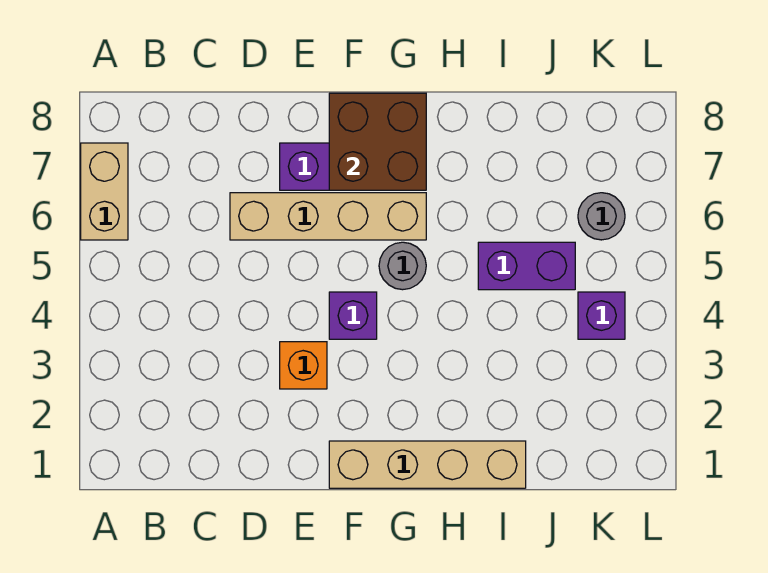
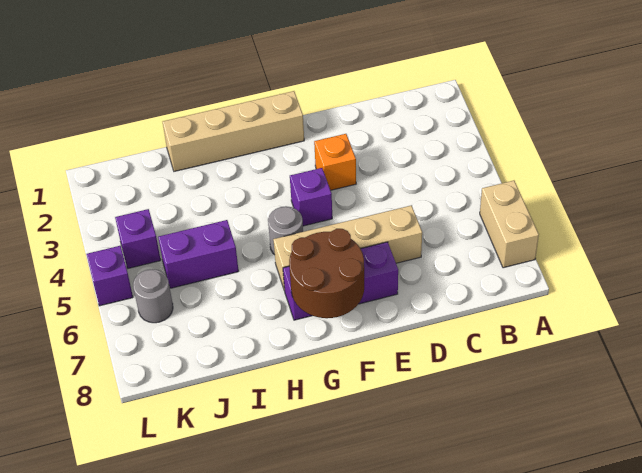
brown brick F7:G8 level 2 -> brown round brick F7:G8 level 2
none -> purple brick L5 level 1

